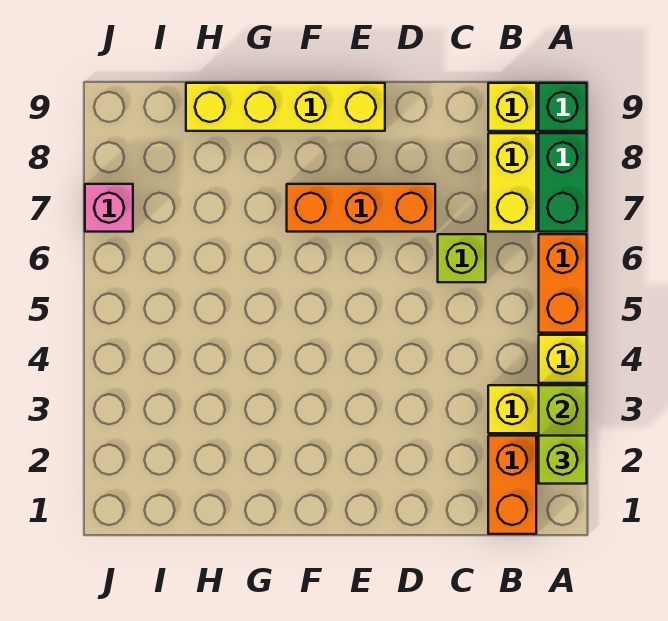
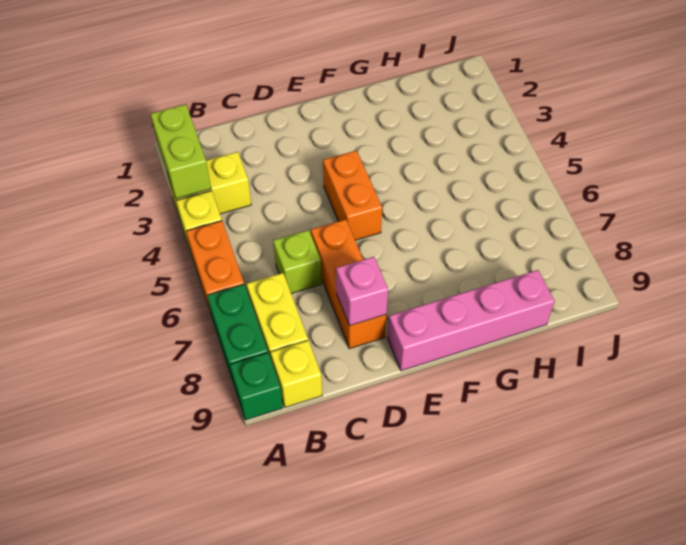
lime brick A2 level 3 -> none
orange brick B1:B2 level 1 -> orange brick E4:E5 level 1
orange brick D7:F7 level 1 -> orange brick D6:D8 level 1
yellow brick E9:H9 level 1 -> pink brick E9:H9 level 1
pink brick J7 level 1 -> pink brick D8 level 2

